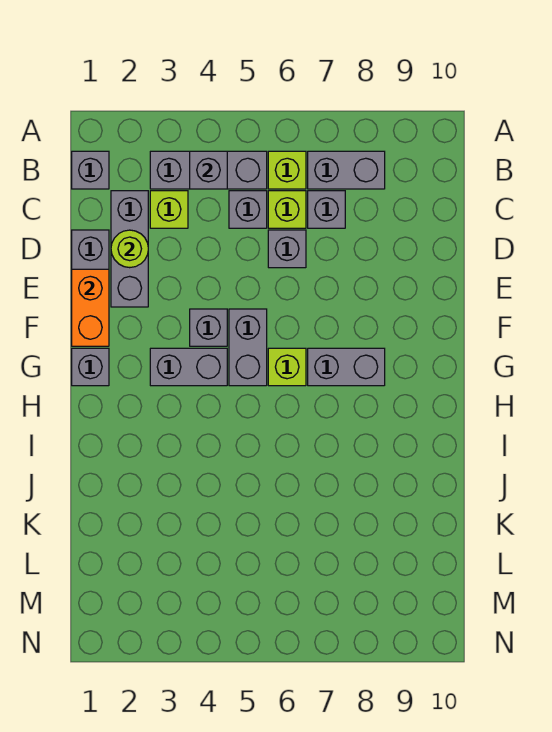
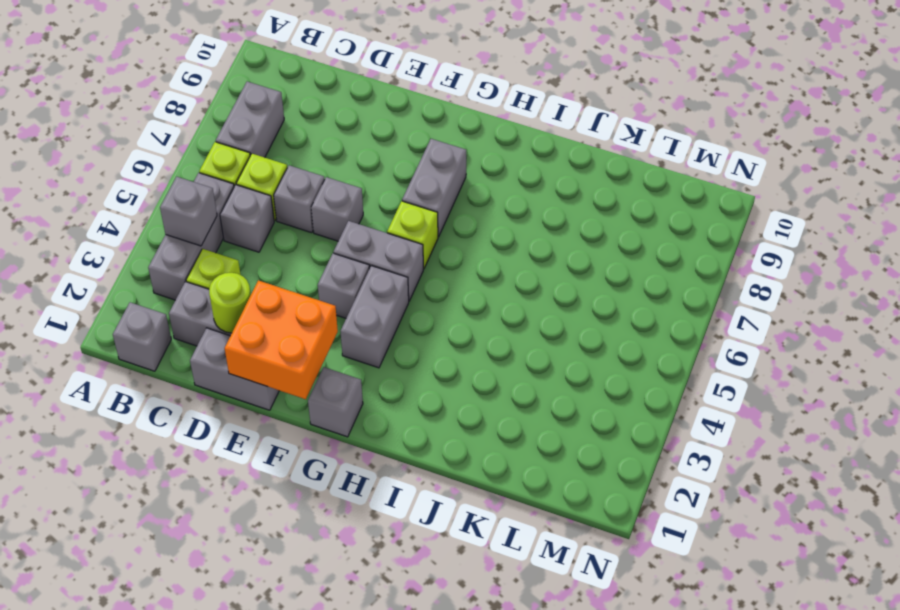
grey brick C7 level 1 -> grey brick E6 level 1
orange brick E1:F1 level 2 -> orange brick E1:F2 level 2

